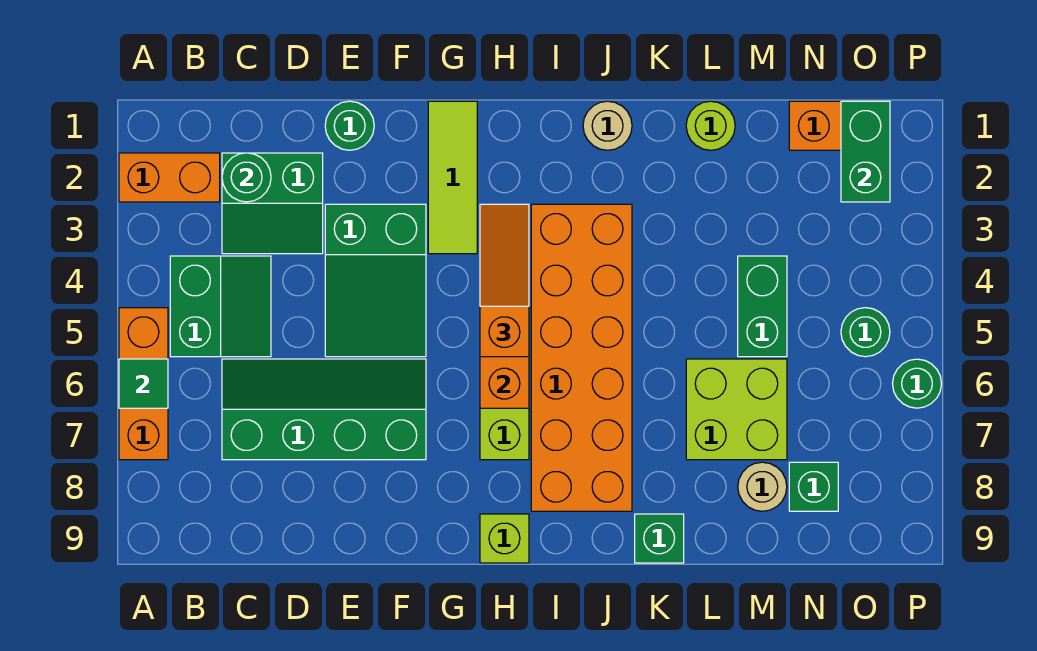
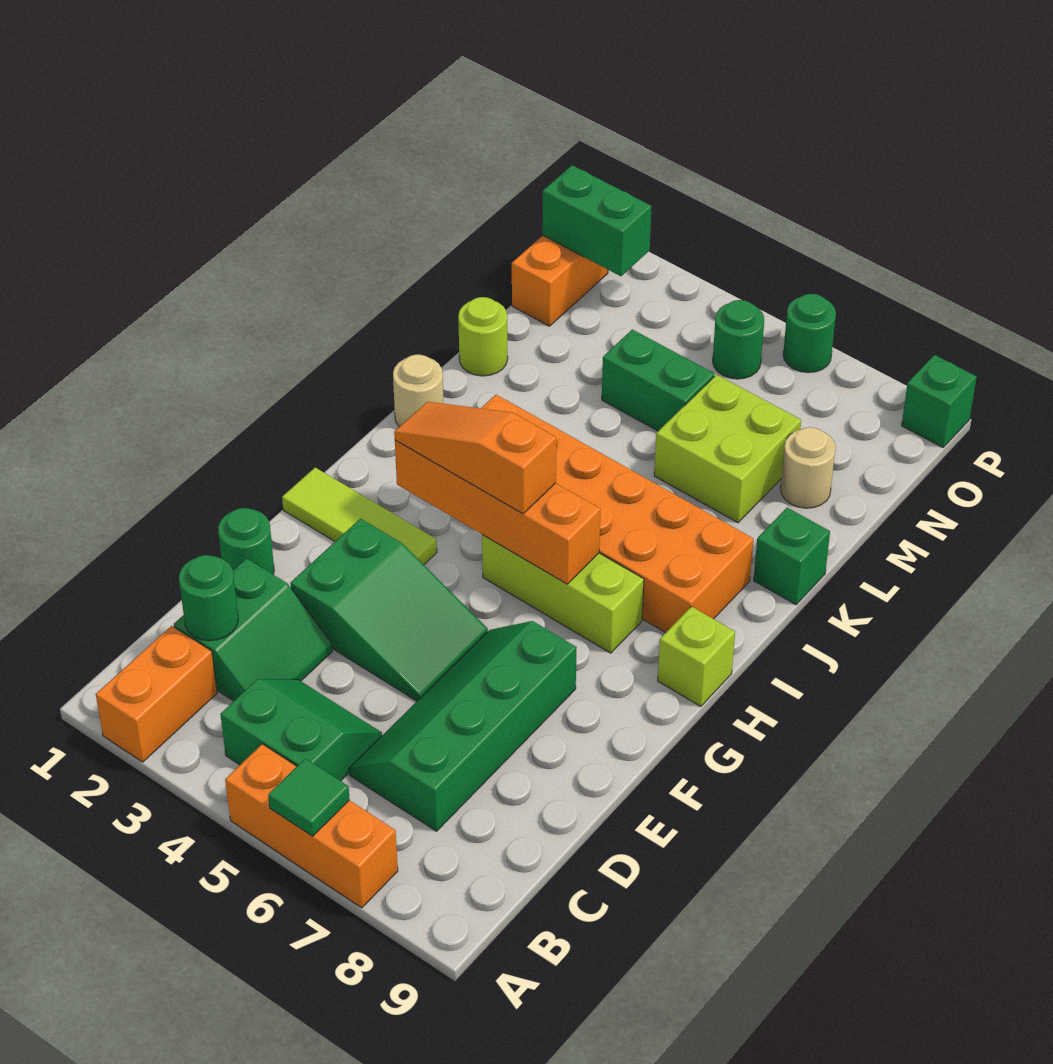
green brick N8 level 1 -> green brick P9 level 1

